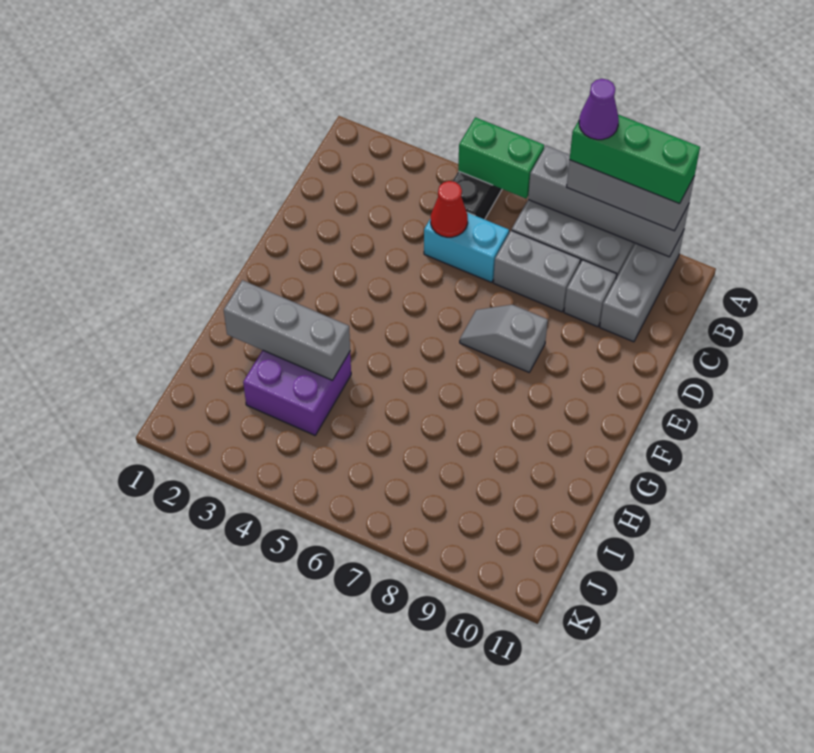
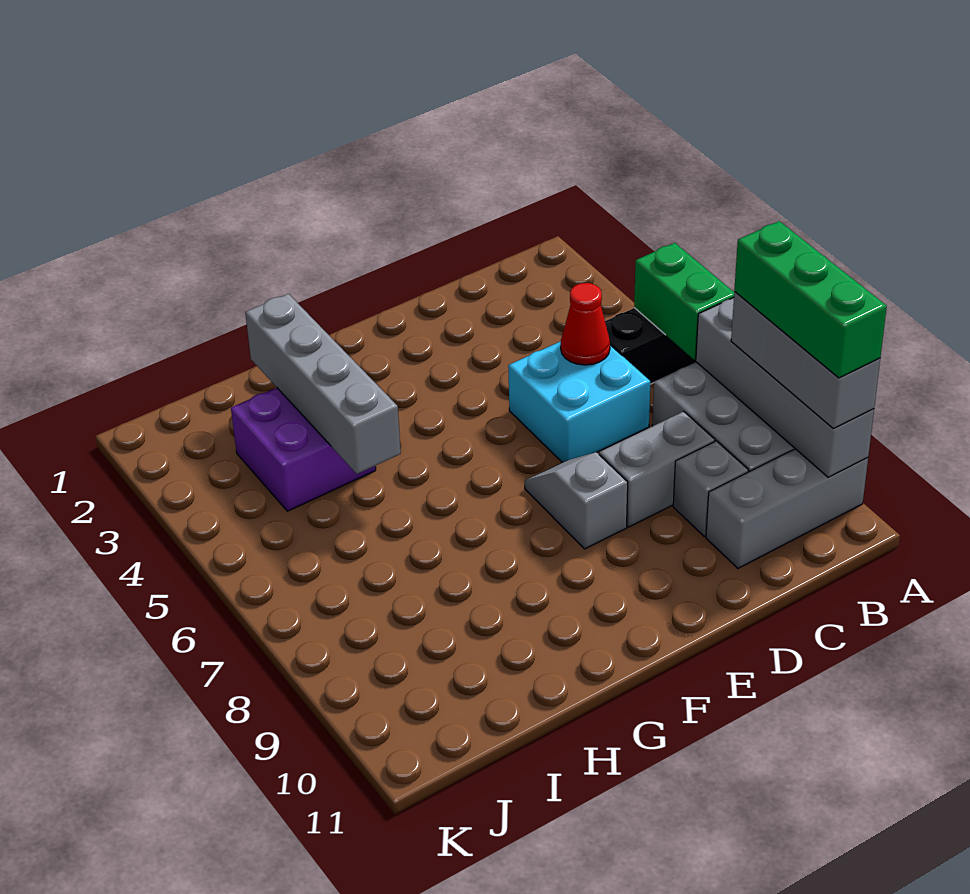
purple cone A8 level 5 -> none
cyan brick C5:C6 level 1 -> cyan brick C5:D6 level 1
grey brick C7:C8 level 1 -> grey brick C8:D8 level 1
grey brick H2:H4 level 2 -> grey brick H2:H5 level 2

